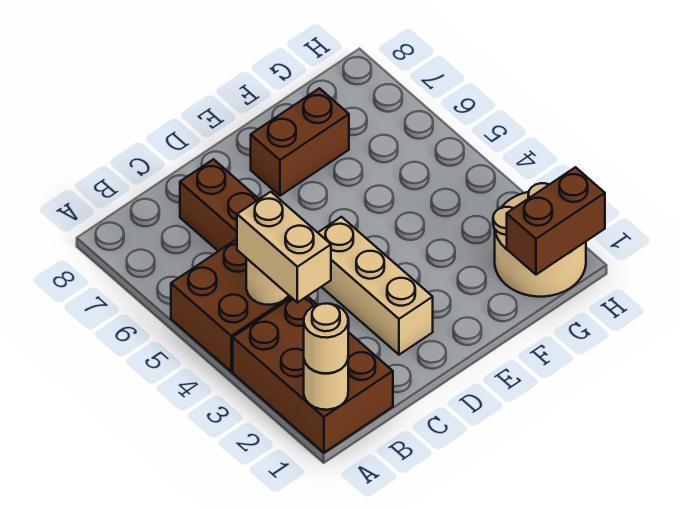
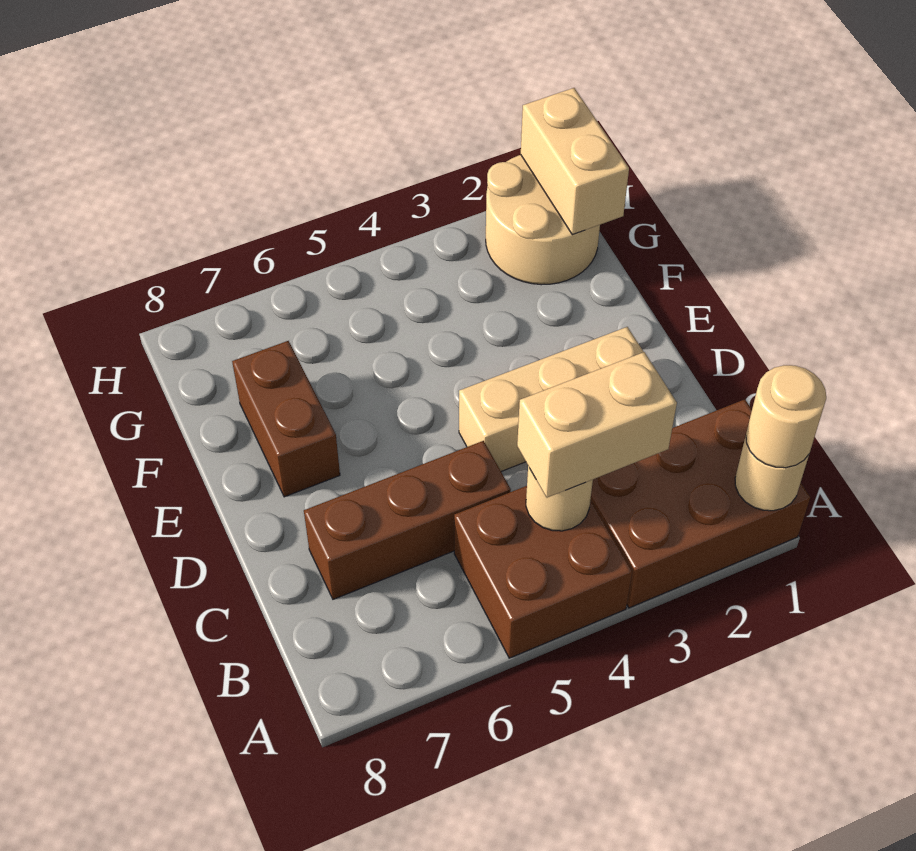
brown brick G1:H1 level 2 -> tan brick G1:H1 level 2

